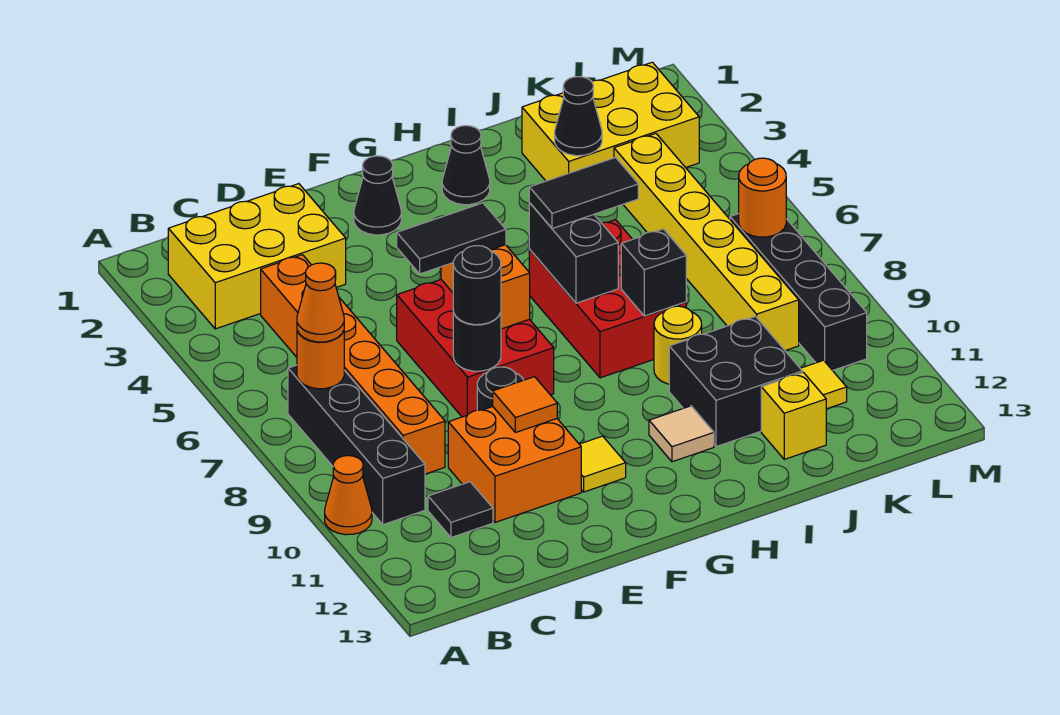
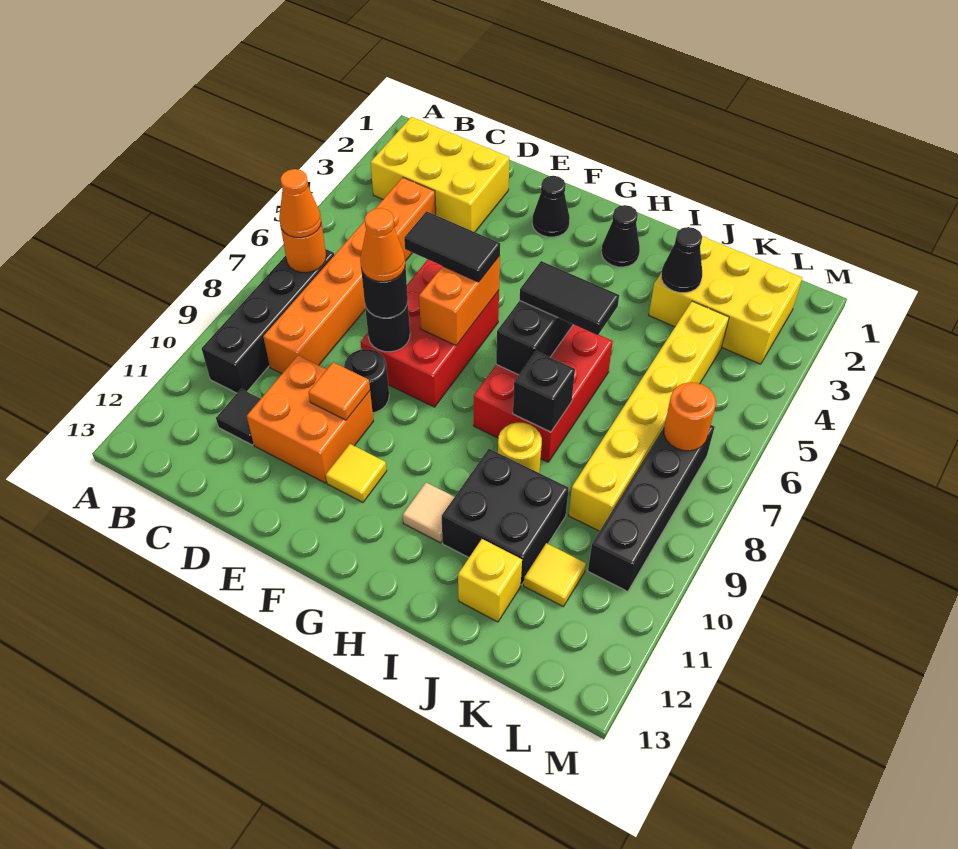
orange cone A10 level 1 -> orange cone E8 level 4

